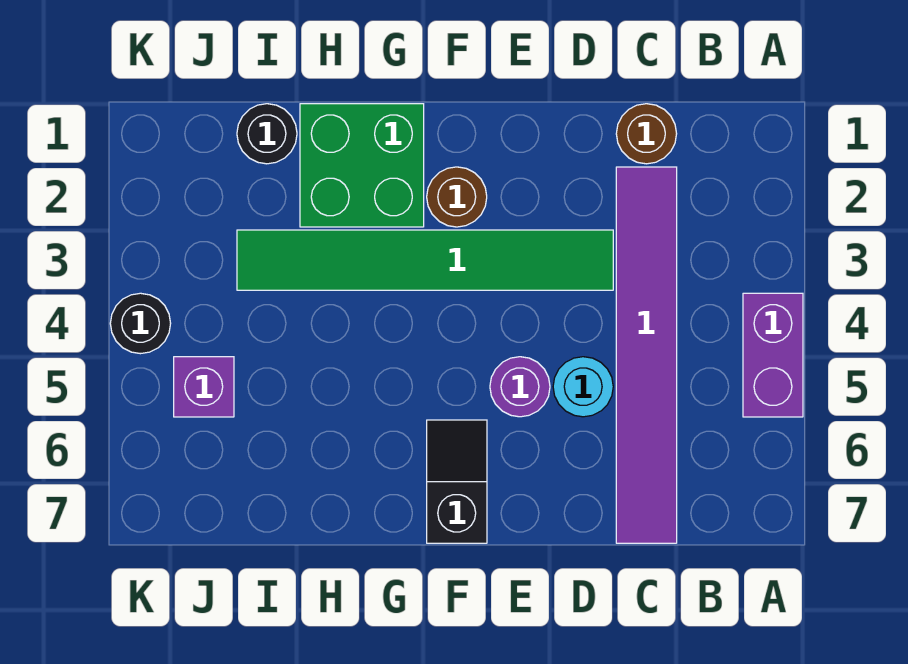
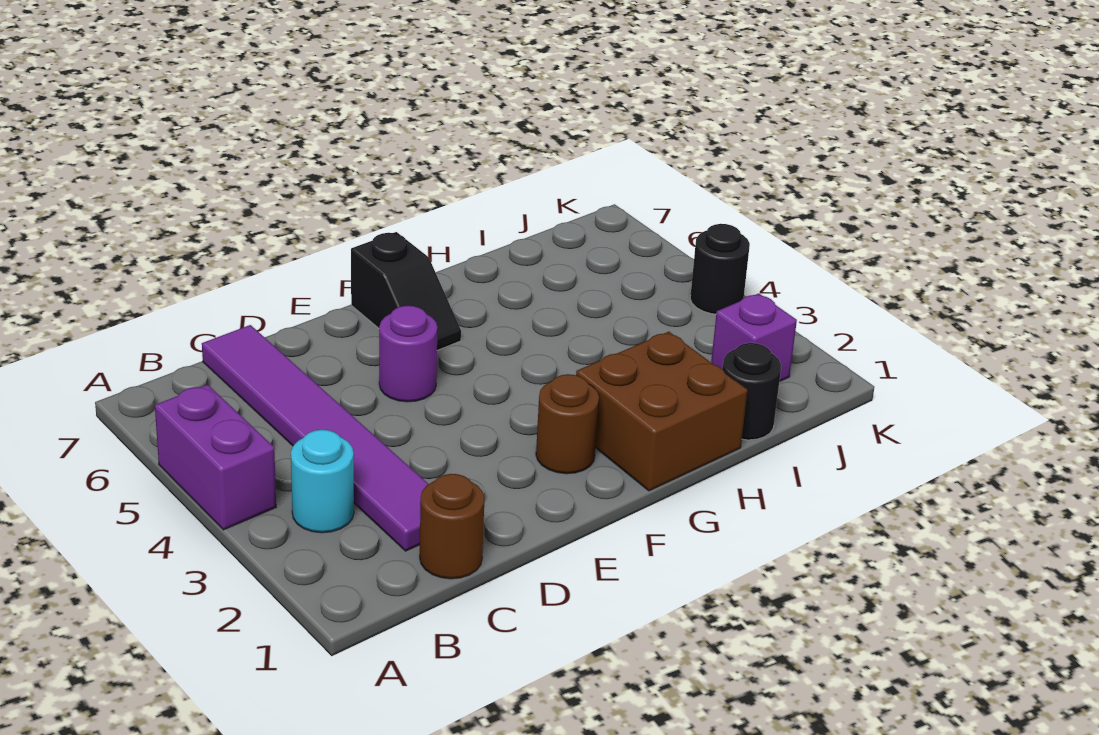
green tile D3:I3 level 1 -> none
cyan round brick D5 level 1 -> cyan round brick B3 level 1
green brick G1:H2 level 1 -> brown brick G1:H2 level 1
purple brick J5 level 1 -> purple brick J2 level 1

